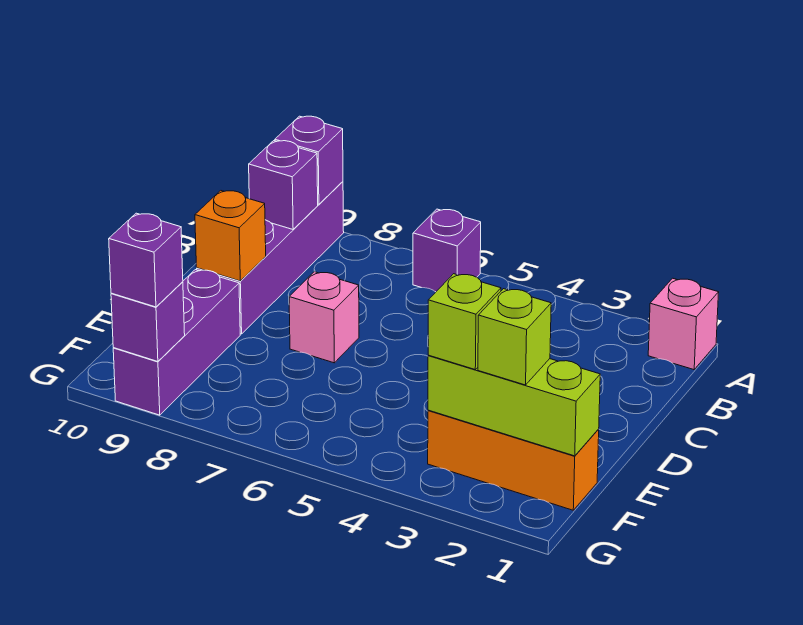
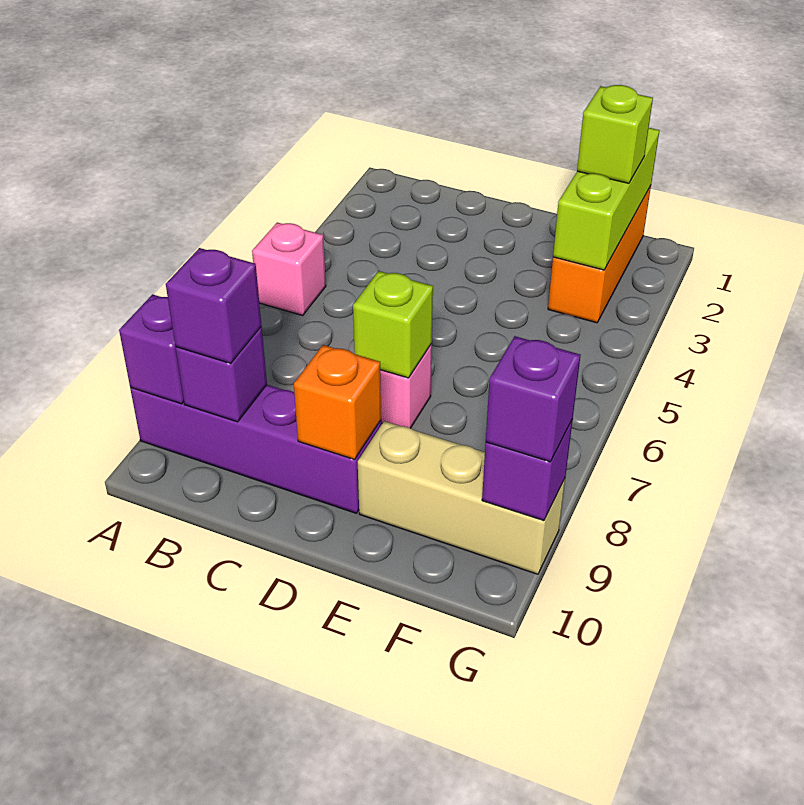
pink brick A1 level 1 -> pink brick A5 level 1
purple brick A6 level 1 -> purple brick B9 level 3
purple brick E9:G9 level 1 -> tan brick E9:G9 level 1
lime brick F3 level 3 -> lime brick D7 level 2

